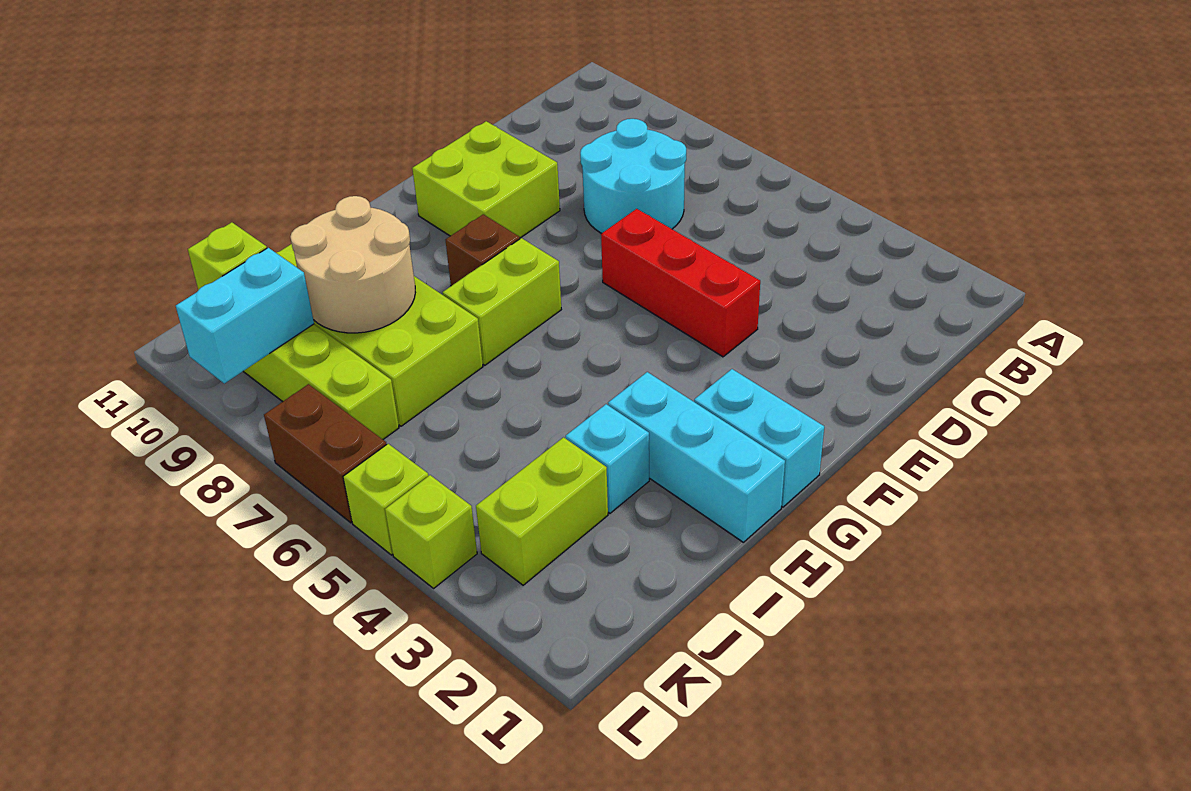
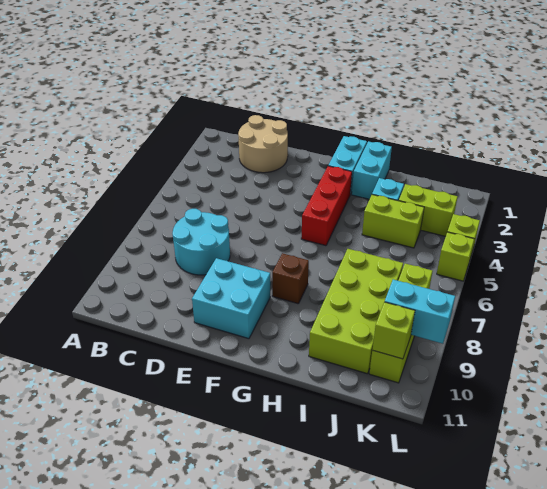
red brick E4:E6 level 1 -> red brick G3:G5 level 1
lime brick E9:F10 level 1 -> cyan brick E9:F10 level 1
lime brick G7:H7 level 1 -> lime brick I4:J4 level 1
cyan brick H1:H3 level 1 -> cyan brick H1:H2 level 1
tan round brick I8:J9 level 2 -> tan round brick C1:D2 level 1
brown brick L6:L7 level 1 -> none

